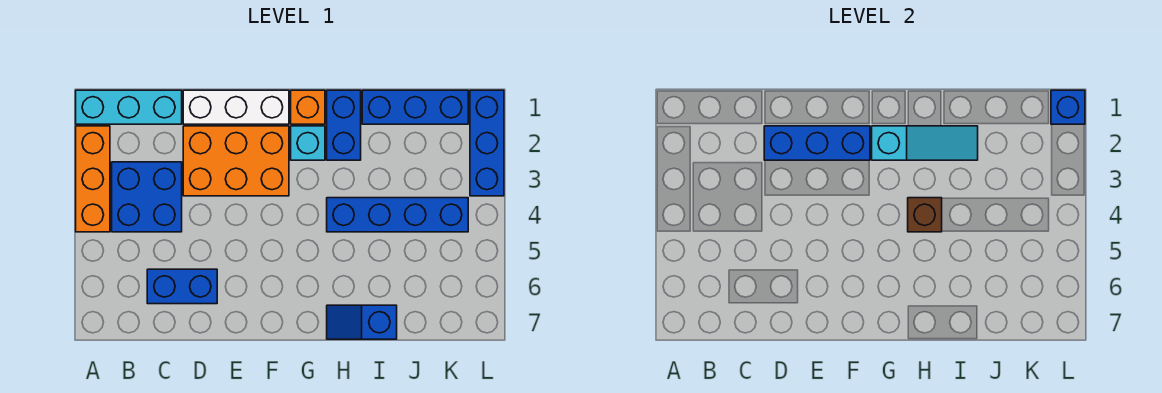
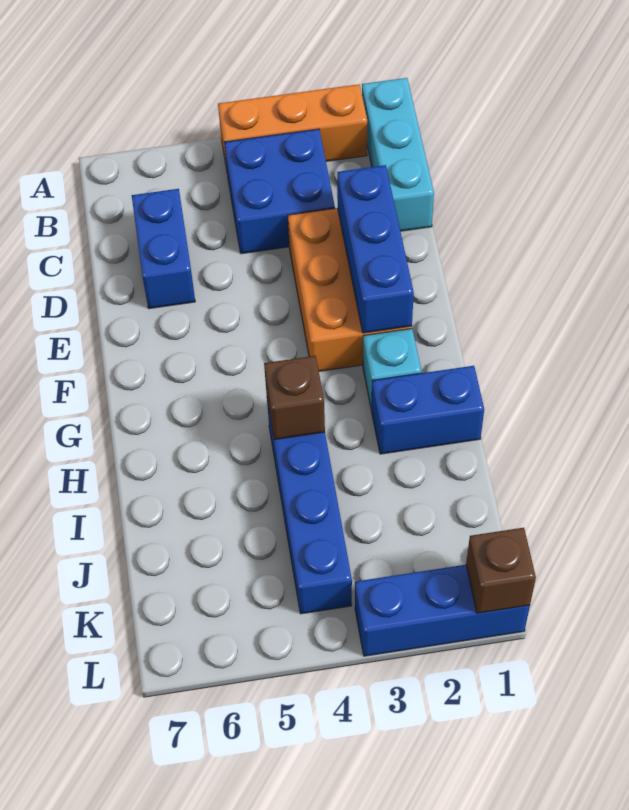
white brick D1:F1 level 1 -> none
orange brick G1 level 1 -> none
cyan slope G2:I2 level 2 top G -> none
blue slope H7:I7 level 1 top I -> none
blue brick I1:K1 level 1 -> none
blue brick L1 level 2 -> brown brick L1 level 2

